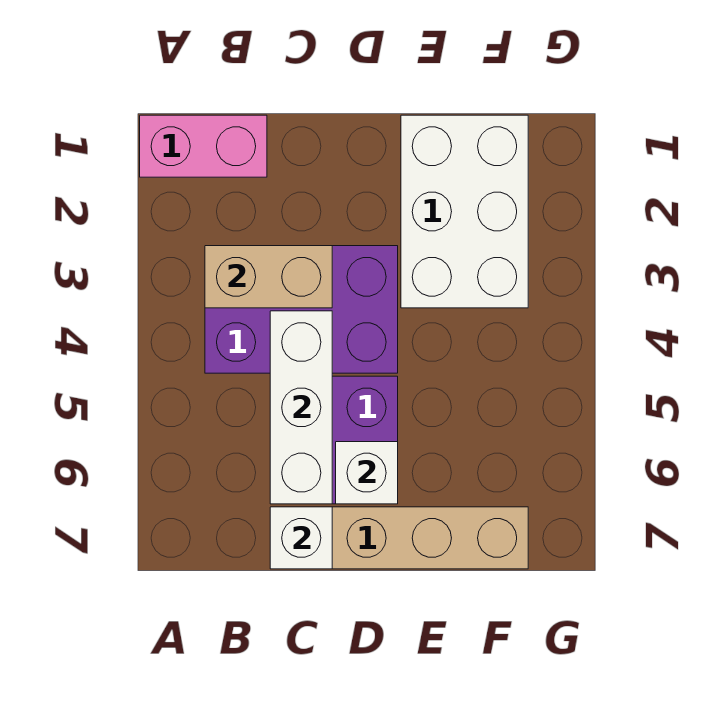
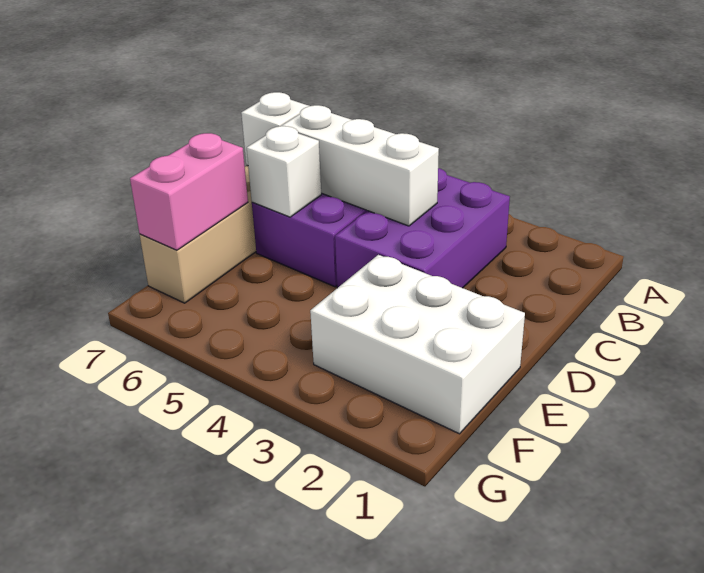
pink brick A1:B1 level 1 -> pink brick E7:F7 level 2
tan brick B3:C3 level 2 -> none

